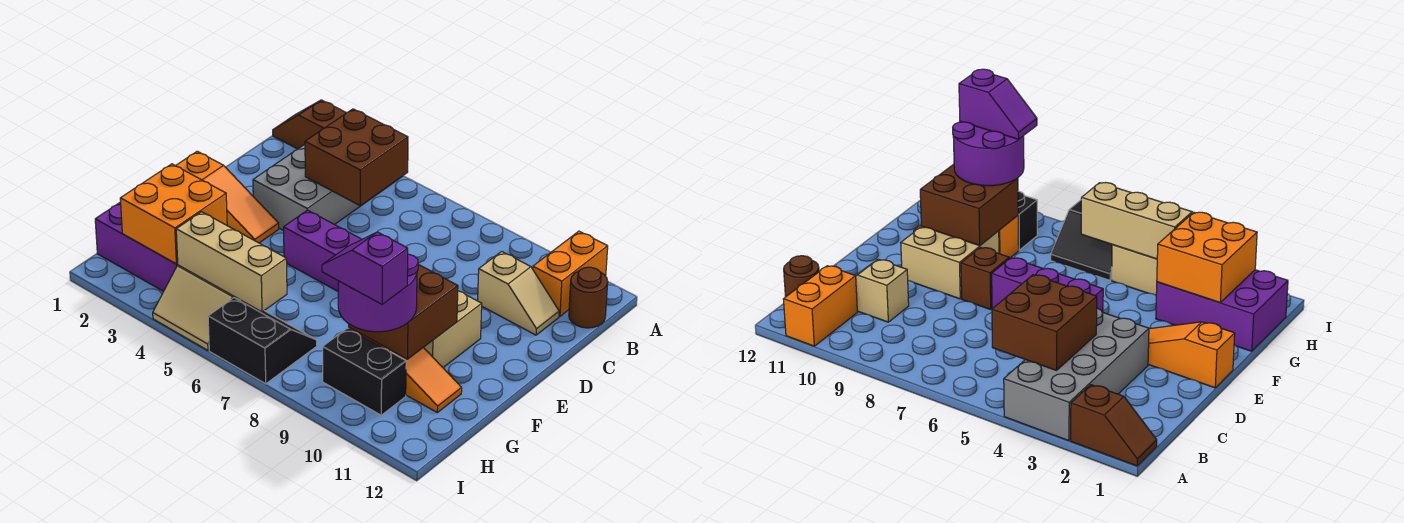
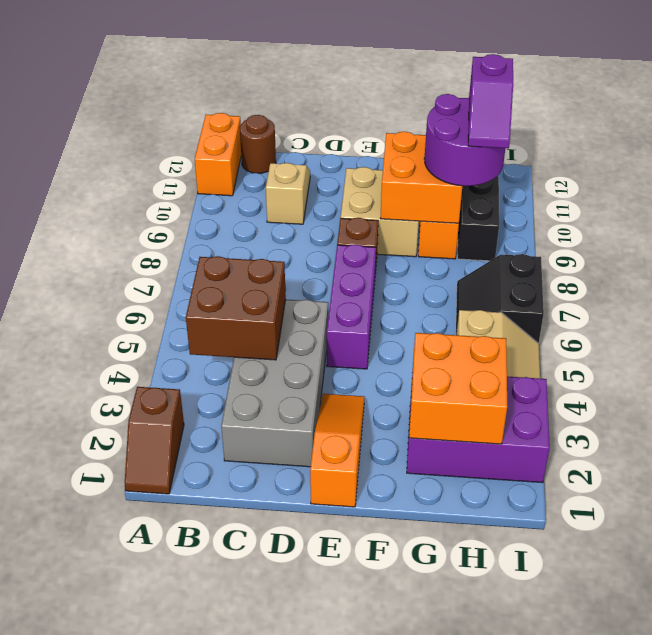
grey brick A3:D4 level 1 -> grey brick C2:D5 level 1
orange brick A11:B11 level 1 -> orange brick A11:A12 level 1
brown brick F9:G10 level 2 -> orange brick F9:G10 level 2
purple brick G1:H3 level 1 -> purple brick G2:I3 level 1
tan brick H4:H6 level 2 -> none

